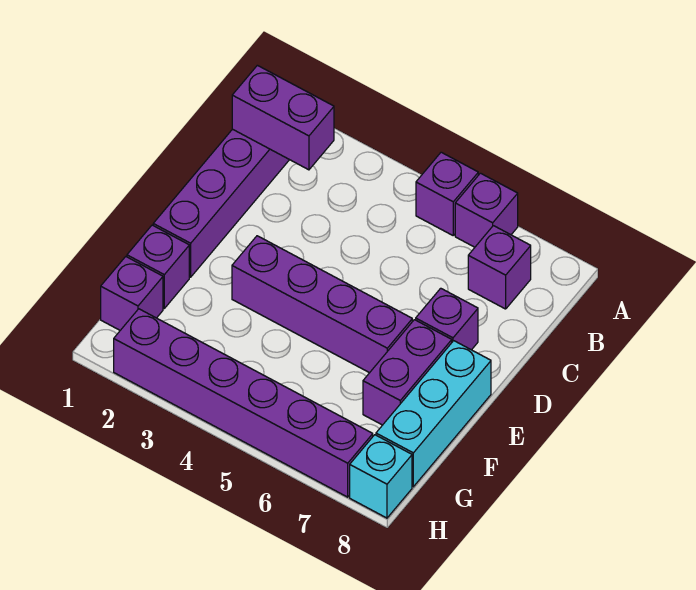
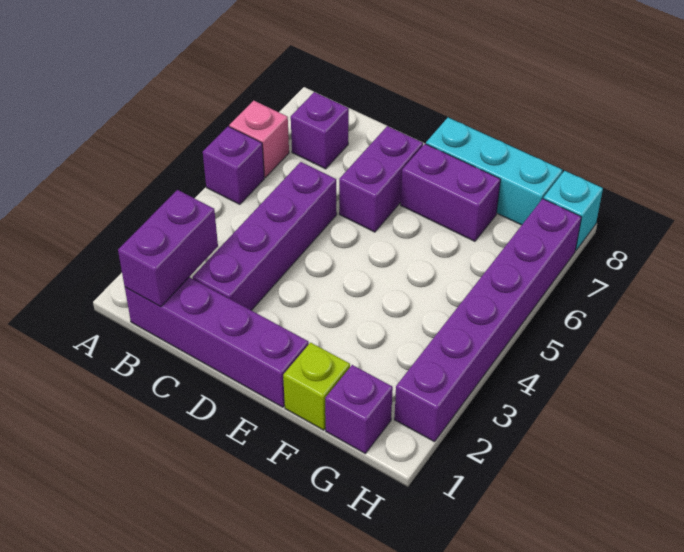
purple brick A6 level 1 -> pink brick A6 level 1
purple brick D7 level 1 -> purple brick D6:D7 level 1
purple brick E3:E6 level 1 -> purple brick C2:C5 level 1
purple brick F1 level 1 -> lime brick F1 level 1

